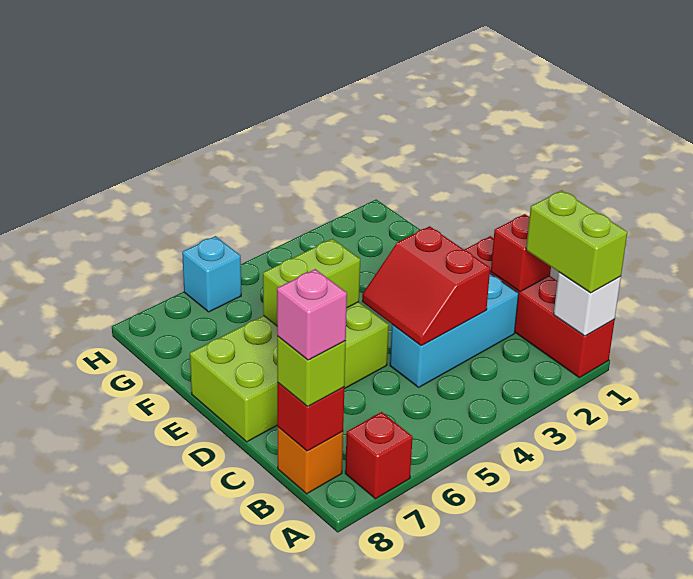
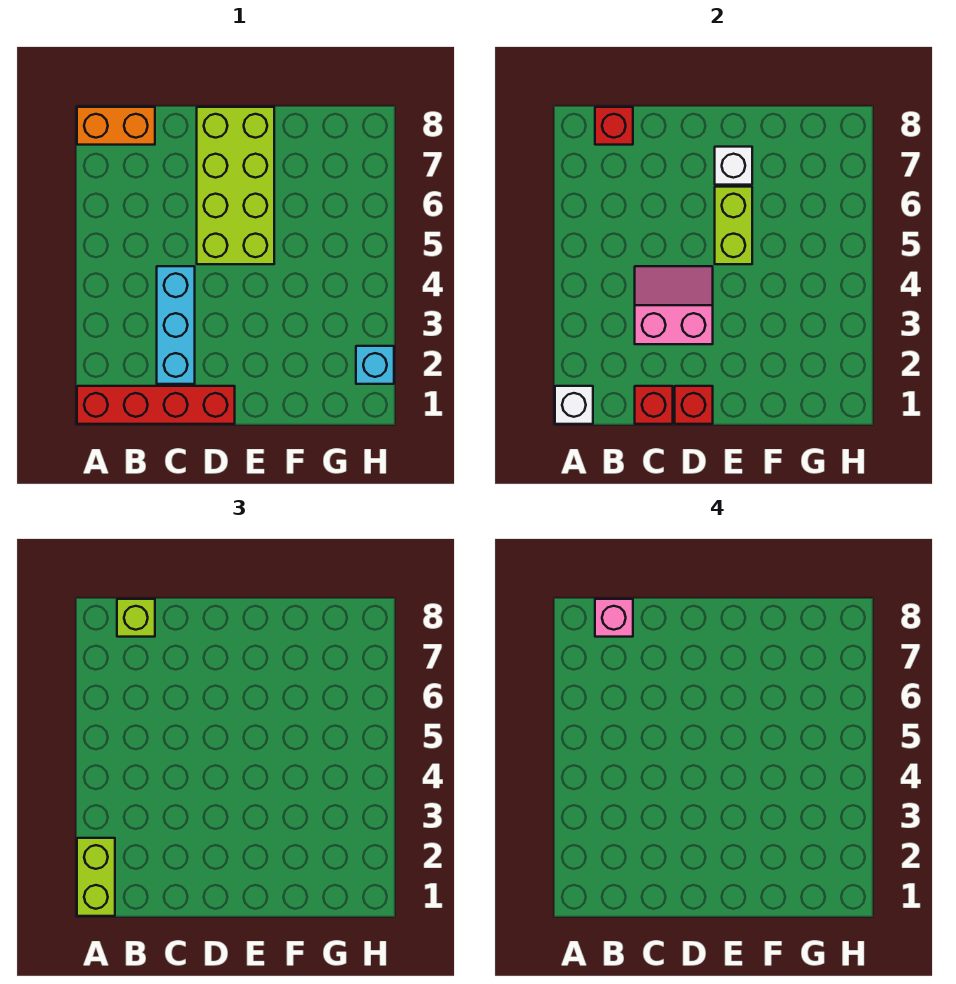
lime brick A1:B1 level 3 -> lime brick A1:A2 level 3
red brick A7 level 1 -> red brick D1 level 2
orange brick B8 level 1 -> orange brick A8:B8 level 1
red slope C3:D4 level 2 top 3 -> pink slope C3:D4 level 2 top 3
none -> white brick E7 level 2
cyan brick H6 level 1 -> cyan brick H2 level 1

